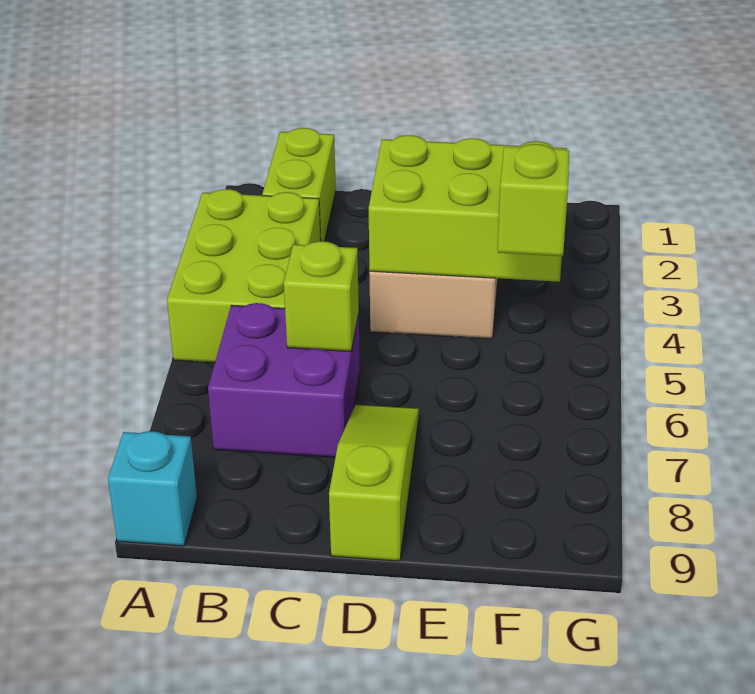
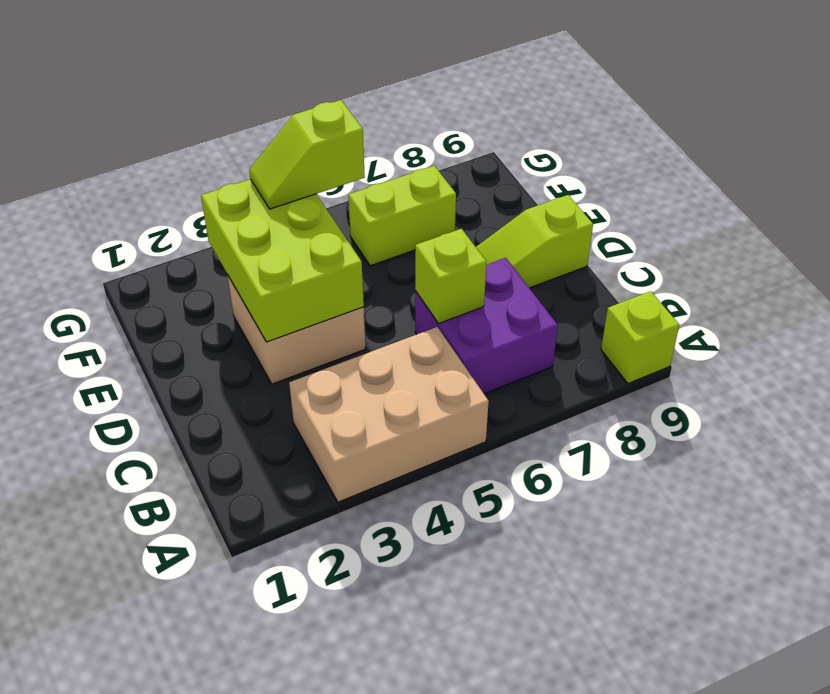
lime brick A3:B5 level 1 -> tan brick A3:B5 level 1
cyan brick A9 level 1 -> lime brick A9 level 1
lime brick B1:B2 level 1 -> lime brick F6:F7 level 1

